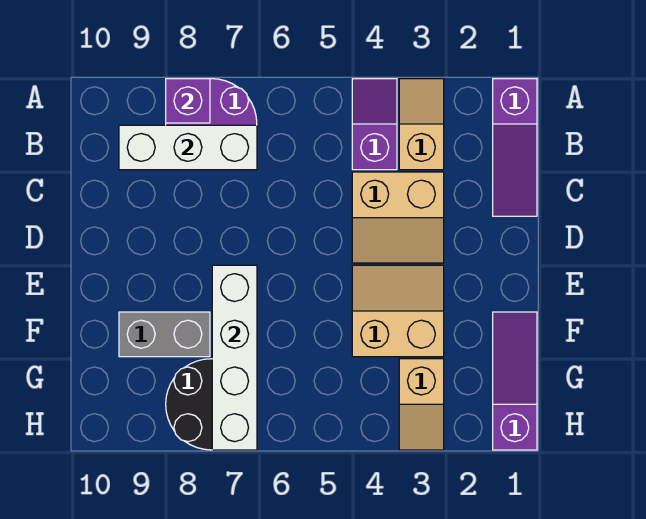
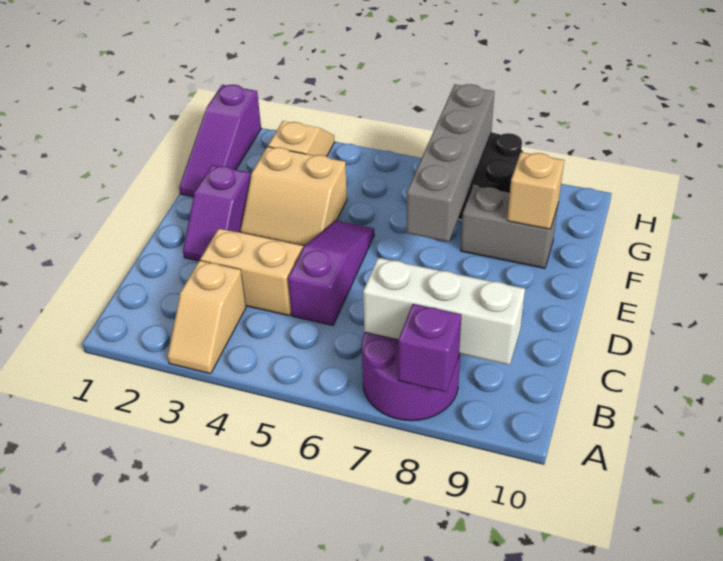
purple slope A1:C1 level 1 top A -> purple slope C5:E5 level 1 top C
purple slope A4:B4 level 1 top B -> purple slope D2:E2 level 1 top E
white brick E7:H7 level 2 -> grey brick E7:H7 level 2
none -> tan brick F9 level 2

